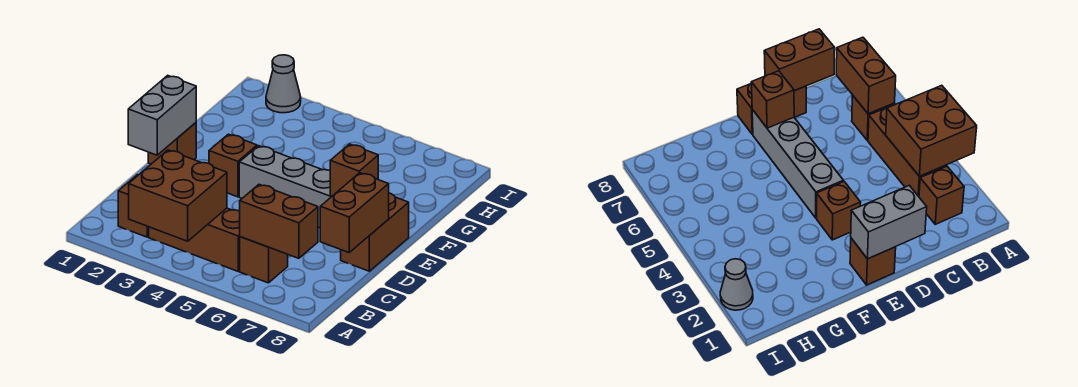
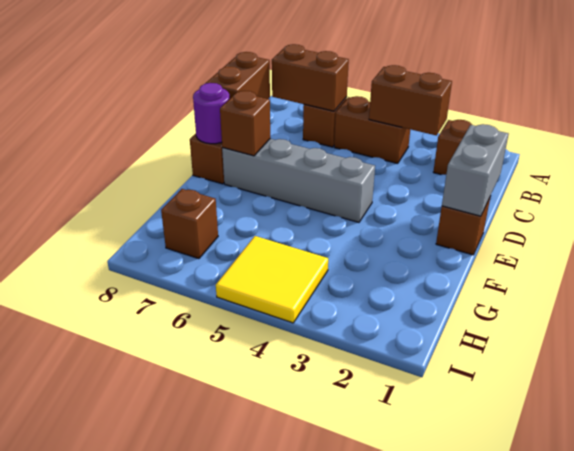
brown brick A3:B4 level 2 -> brown brick B3:B4 level 2
brown brick B3:B5 level 1 -> brown brick B4:B5 level 1
brown brick E3 level 1 -> brown brick H7 level 1
none -> purple round brick E8 level 2
none -> yellow tile H4:I5 level 1
grey cone I2 level 1 -> none

